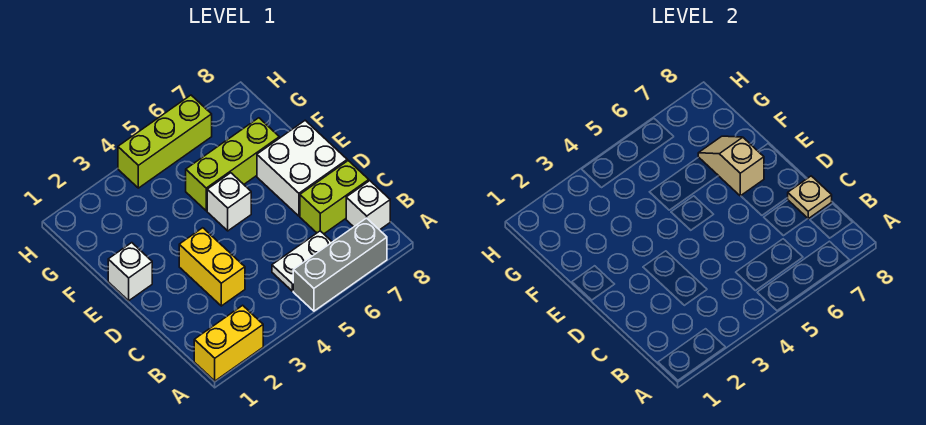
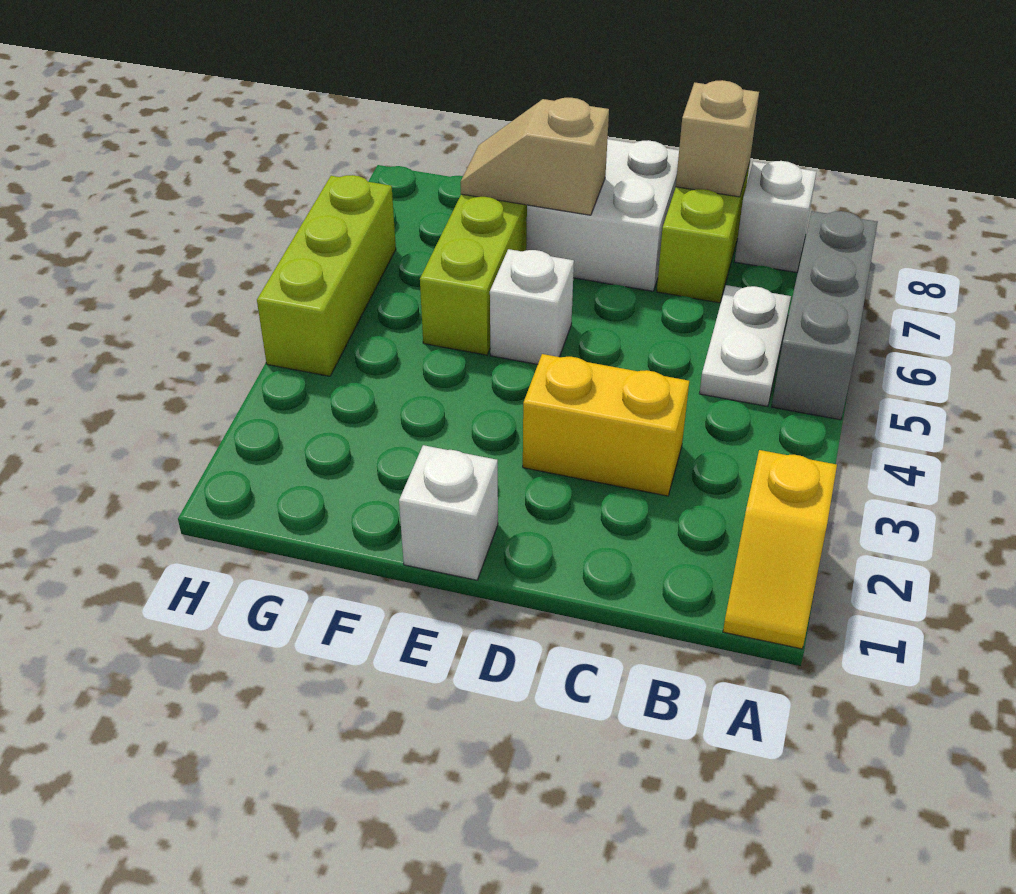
yellow brick A1:A2 level 1 -> yellow slope A1:A2 level 1 top 2
tan plate C8 level 2 -> tan brick C8 level 2

